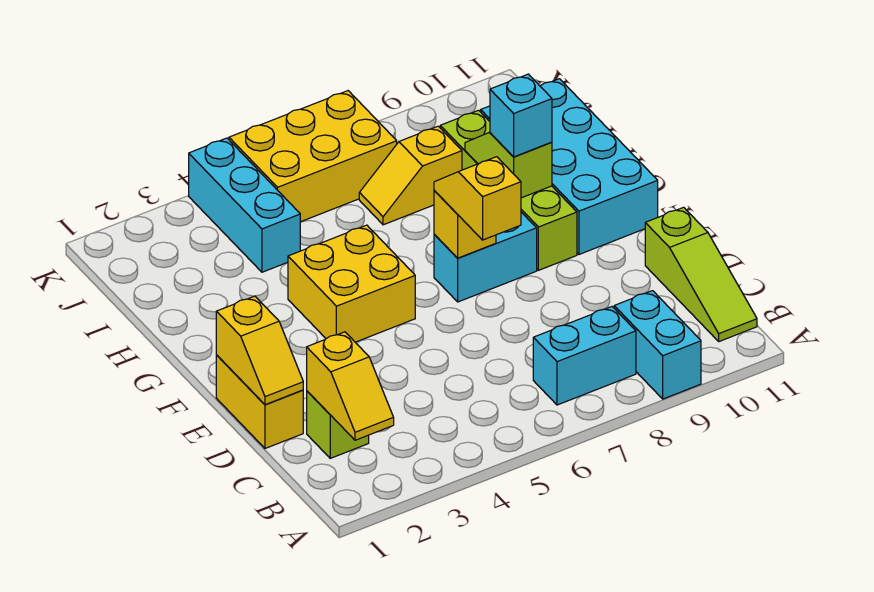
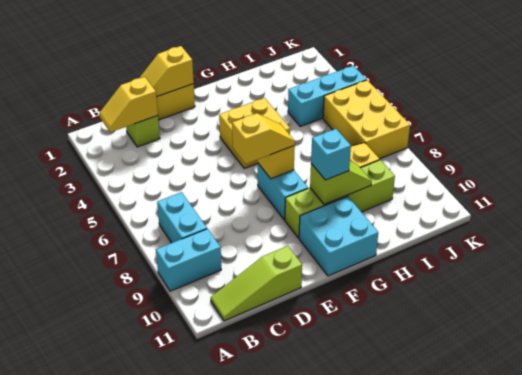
cyan brick F10:I11 level 1 -> cyan brick F10:G11 level 1

